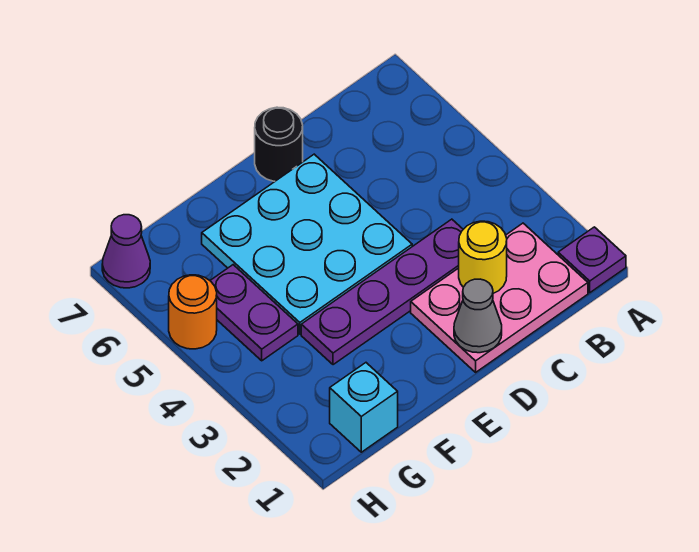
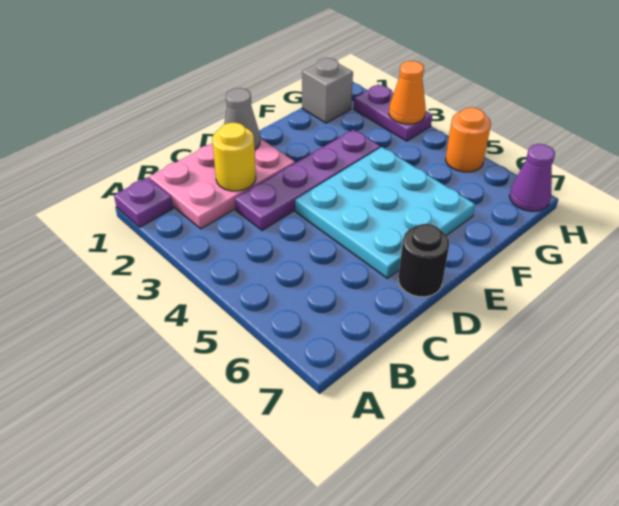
cyan brick G1 level 1 -> grey brick G1 level 1
purple plate G4:G5 level 1 -> purple plate H2:H3 level 1
none -> orange cone H3 level 2

